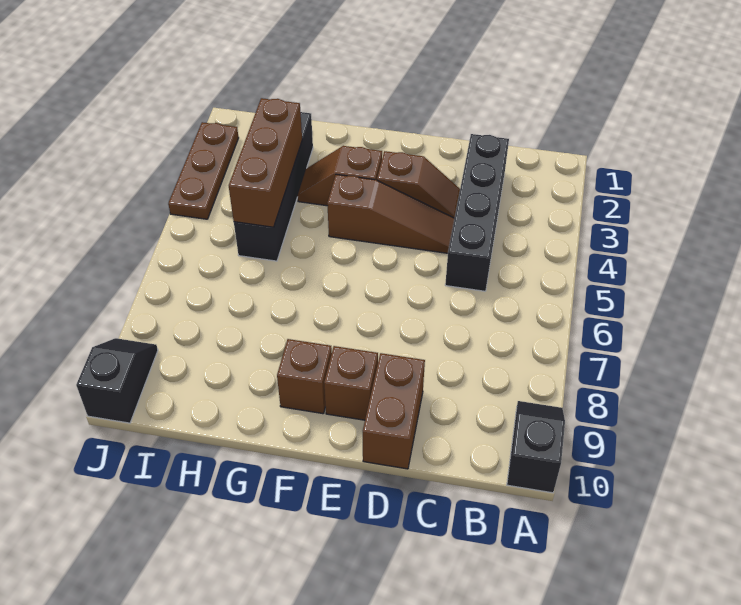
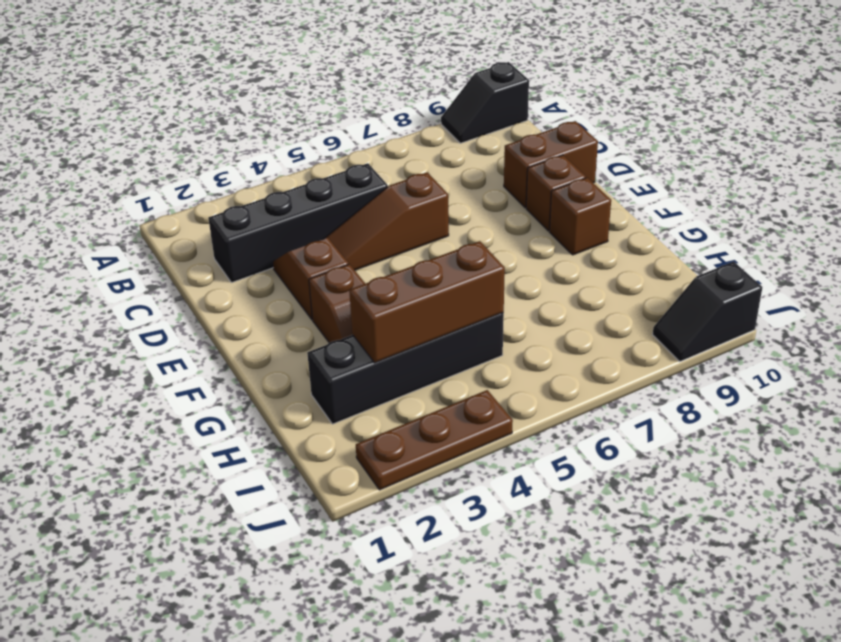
brown slope D4:F4 level 1 top F -> brown slope D4:D6 level 1 top 6

